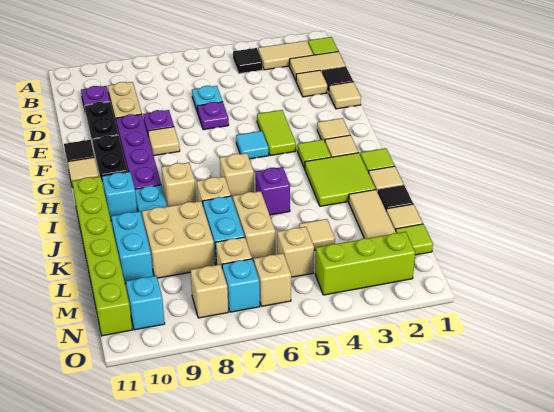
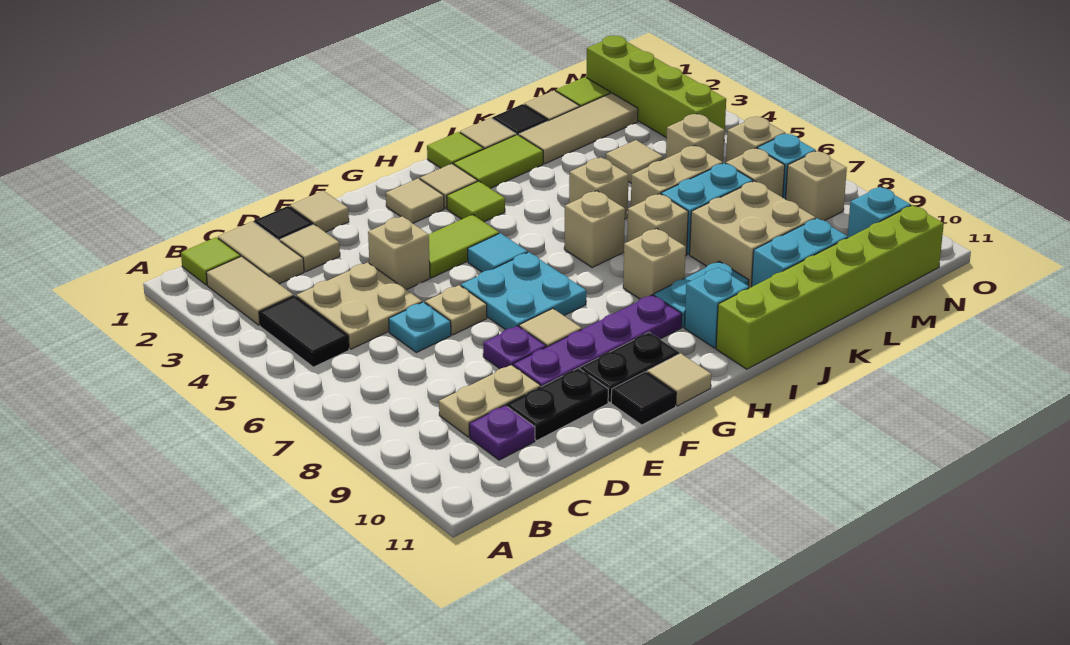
black tile B4 level 1 -> black tile B4:B5 level 1
none -> tan plate C4:D5 level 1
none -> tan brick E4 level 1
purple plate E6 level 1 -> tan plate E6 level 1
none -> cyan plate F6:G7 level 1
lime tile I2:J3 level 1 -> lime tile I2:J2 level 1
purple brick J5 level 1 -> tan brick J5 level 1
lime brick N2:N4 level 1 -> lime brick N1:N4 level 1

